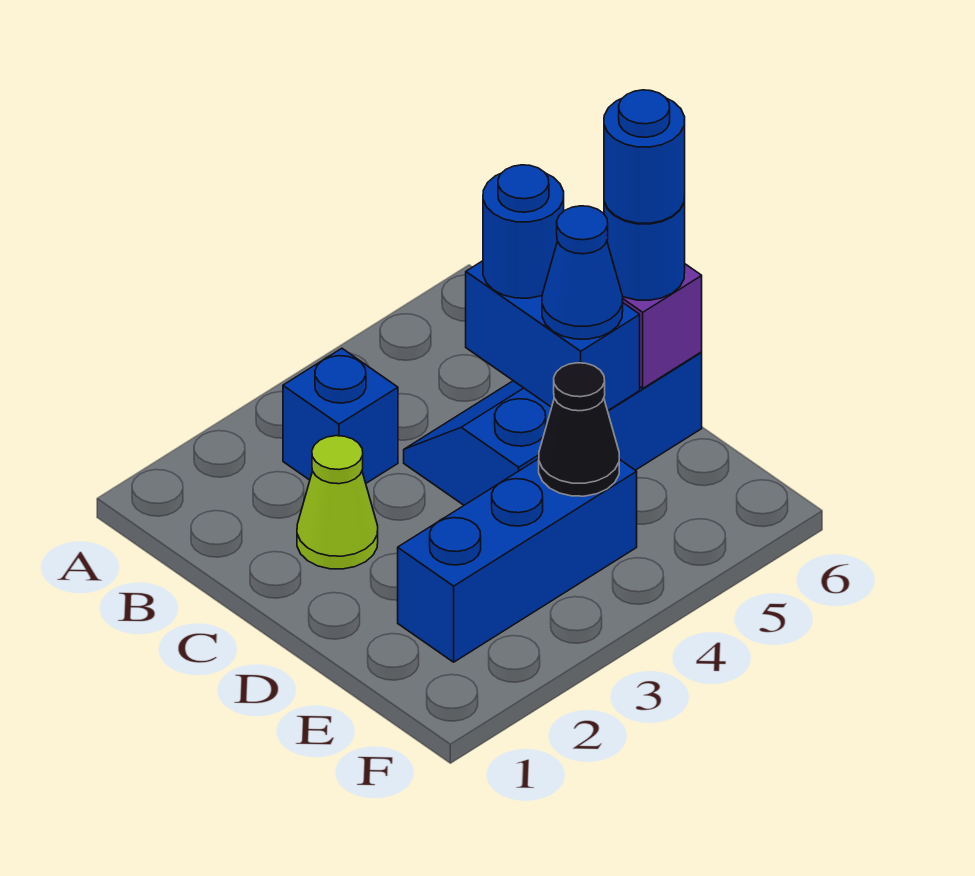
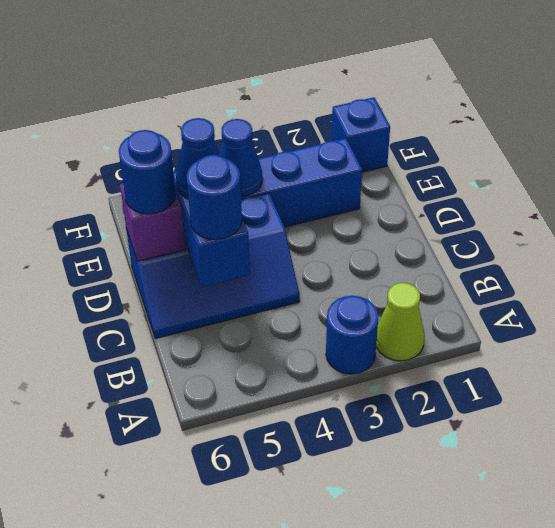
blue brick B3 level 1 -> blue brick F1 level 1
lime cone C2 level 1 -> lime cone A2 level 1
blue round brick D6 level 4 -> blue round brick A3 level 1
black cone E4 level 2 -> blue cone E4 level 2

